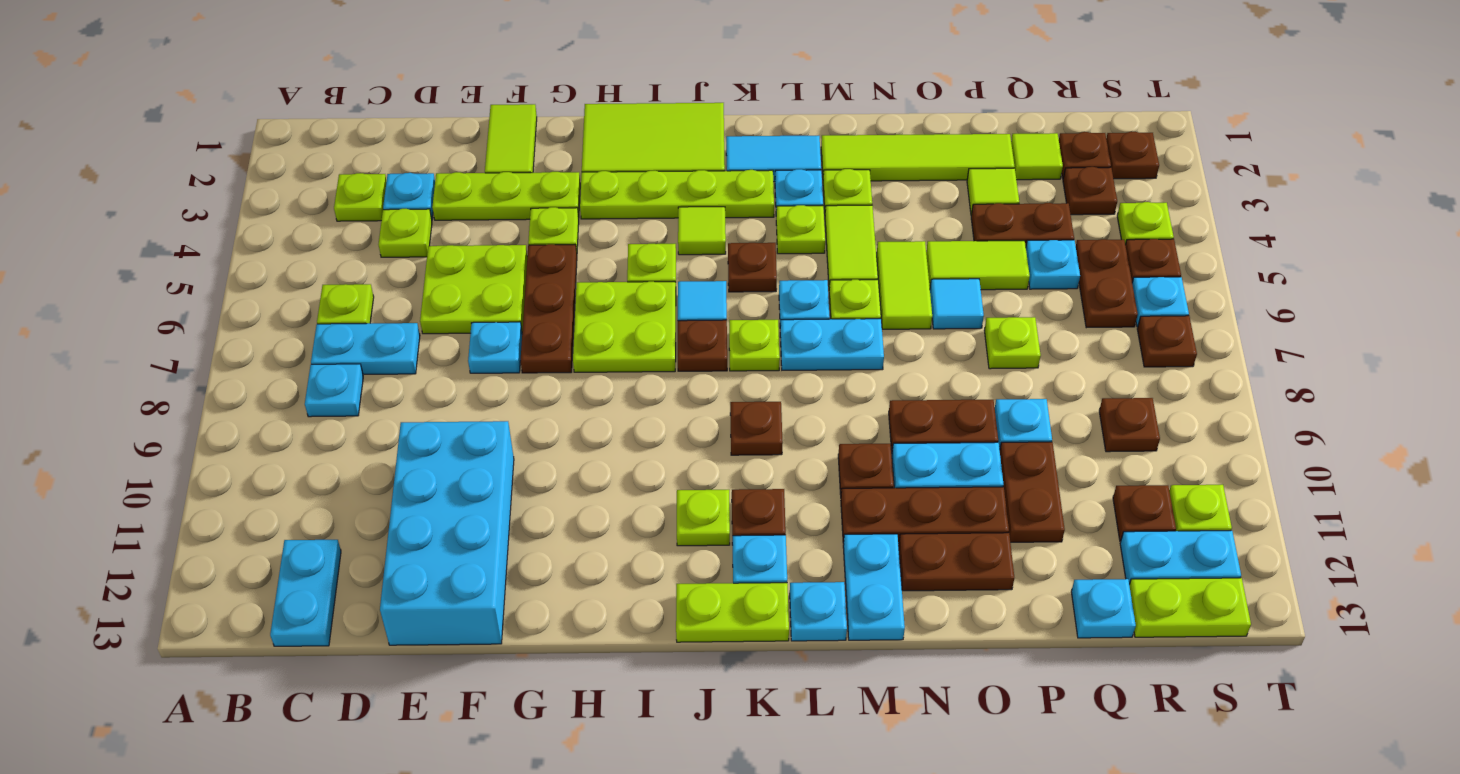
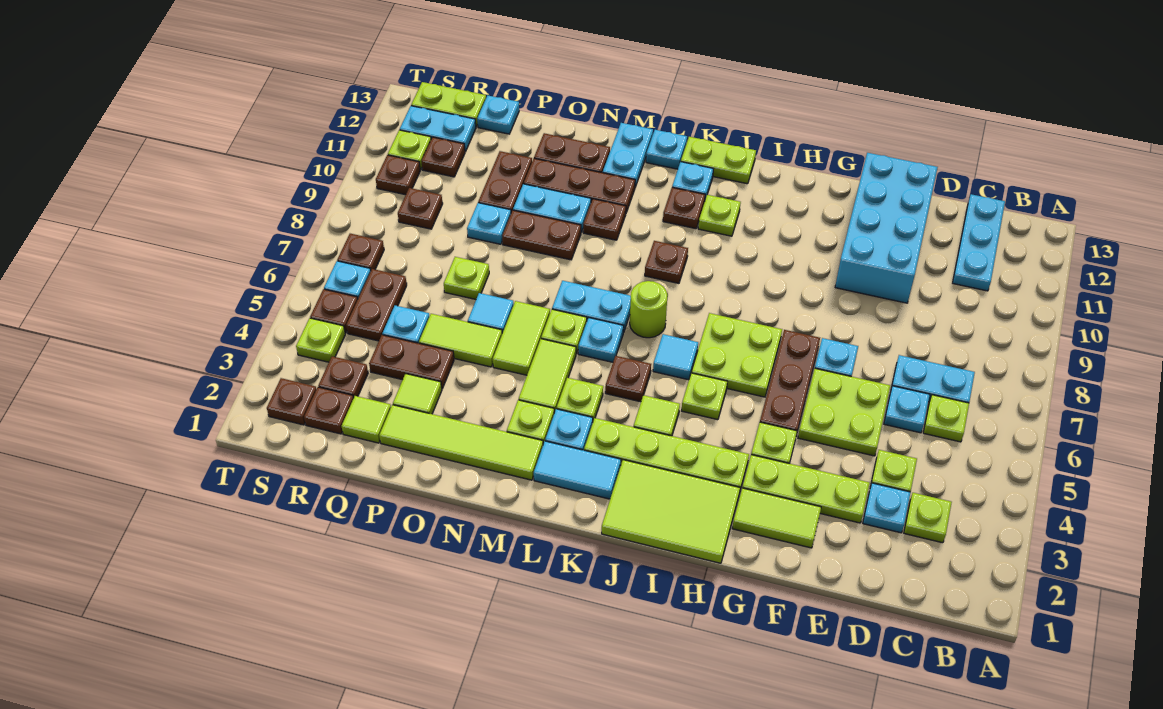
cyan plate C8 level 1 -> cyan plate D6 level 1
cyan plate C12:C13 level 1 -> cyan plate C11:C13 level 1
lime tile F1:F2 level 1 -> lime tile F2:G2 level 1
brown plate J7 level 1 -> brown plate S10 level 1
lime plate K7 level 1 -> lime round brick K7 level 1

